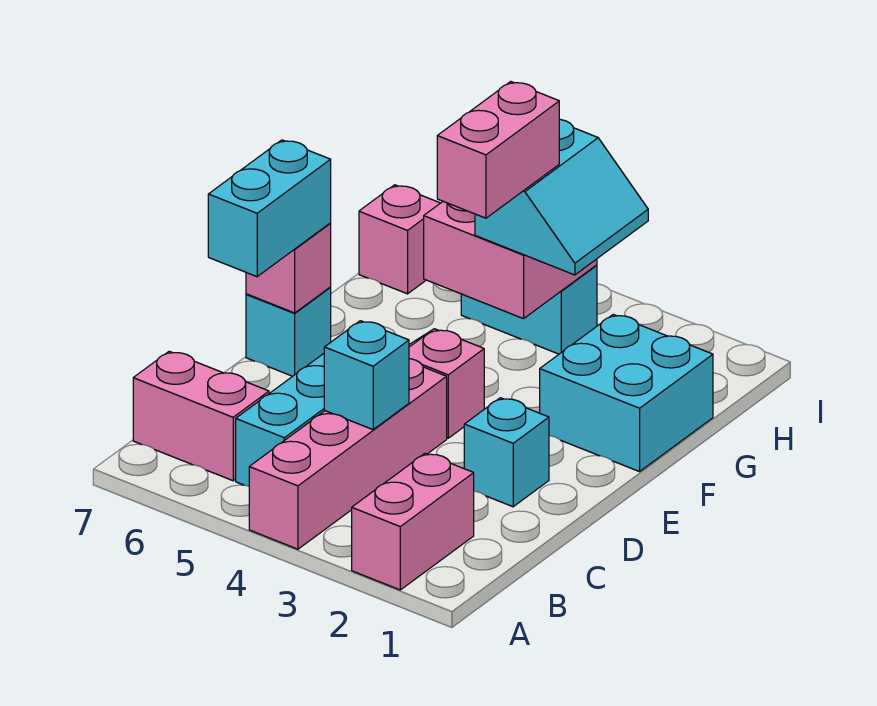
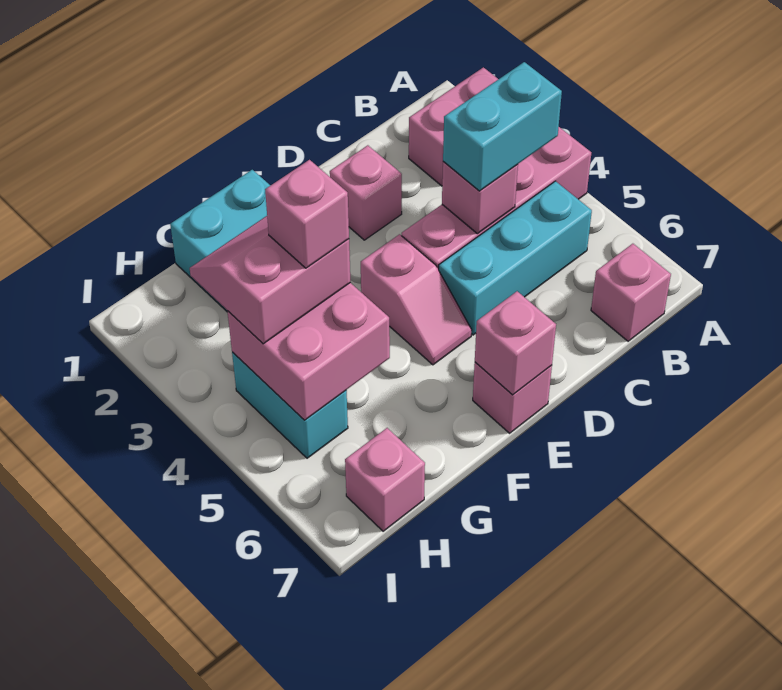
pink brick B6:B7 level 1 -> pink brick B7 level 1
cyan brick C4 level 2 -> pink brick C4 level 2
cyan brick D2 level 1 -> pink brick D2 level 1
cyan brick D7:E7 level 3 -> cyan brick B4:C4 level 3
cyan brick E7 level 1 -> pink brick E7 level 1
pink brick F4:G4 level 4 -> pink brick G4 level 4
cyan slope G3:H4 level 3 top 4 -> pink slope G3:H4 level 3 top 4

